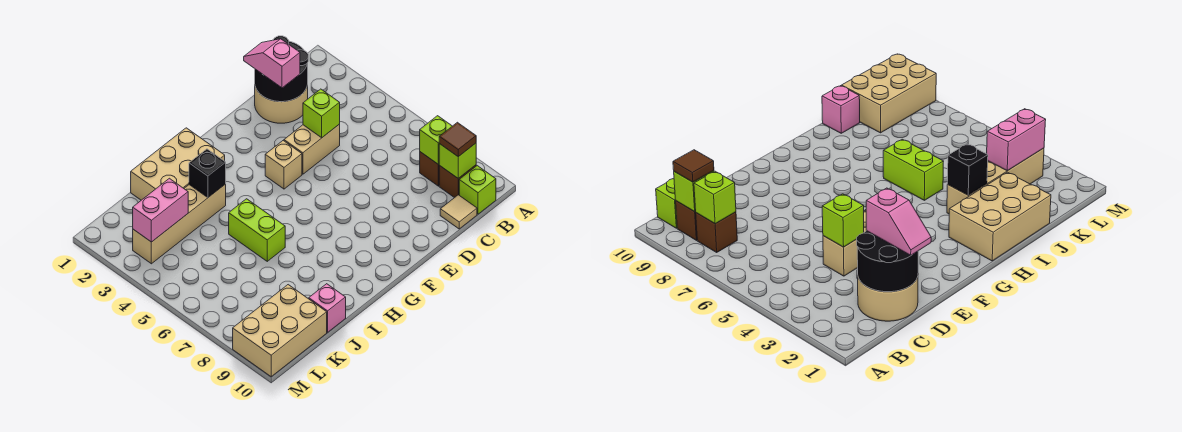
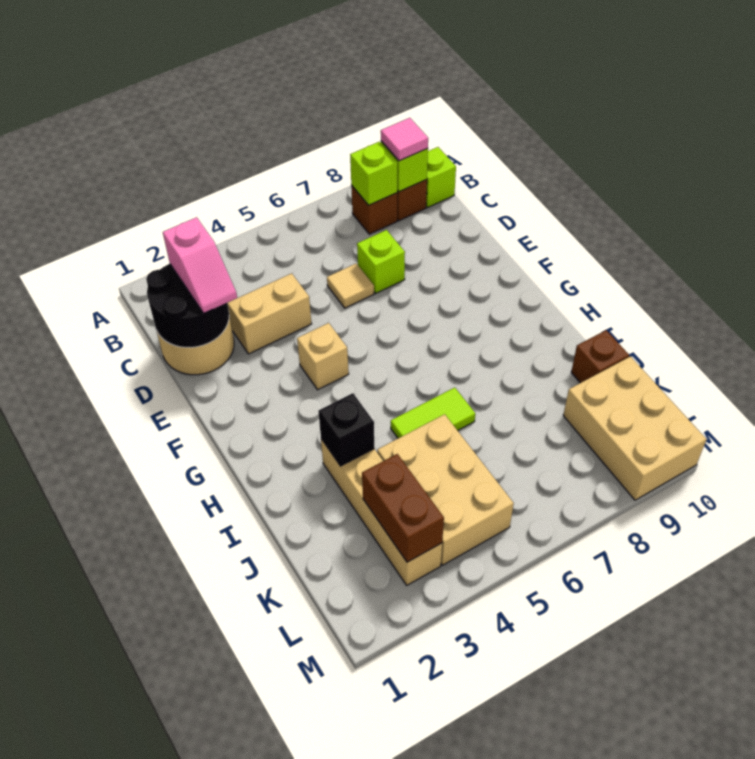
brown tile B9 level 3 -> pink tile B9 level 3
tan tile C10 level 1 -> tan tile D6 level 1
pink slope D1:D2 level 3 top 2 -> pink slope C2:D2 level 3 top C
tan brick D4:E4 level 1 -> tan brick D3:D4 level 1
lime brick D4 level 2 -> lime brick D7 level 1
tan brick H1:J2 level 1 -> tan brick J4:L5 level 1
lime brick I5:I6 level 1 -> lime tile I5:I6 level 1
pink brick J10 level 1 -> brown brick J10 level 1
pink brick K3:L3 level 2 -> brown brick K3:L3 level 2

